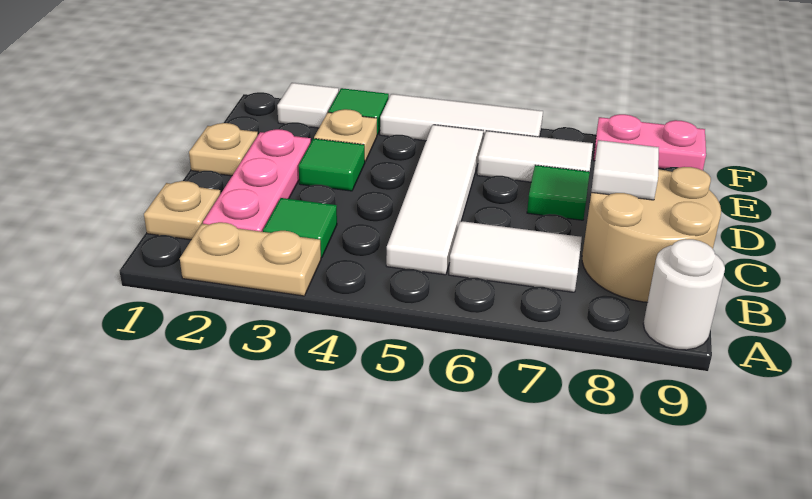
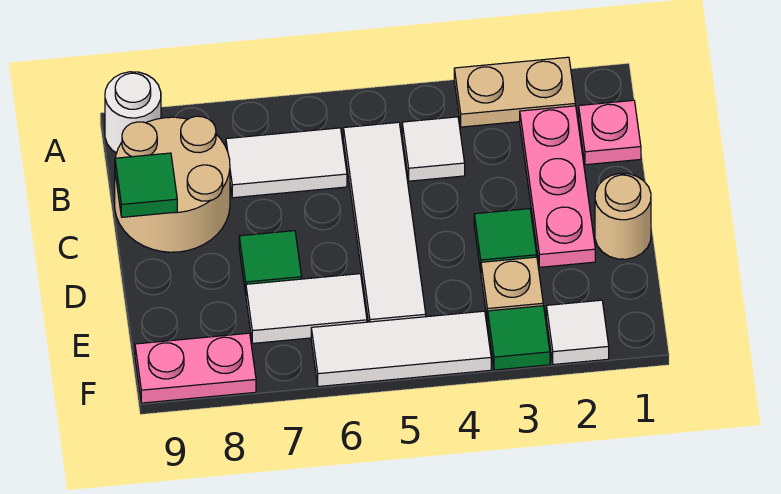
tan plate B1 level 1 -> pink plate B1 level 1
green tile B3 level 1 -> green tile C9 level 2
white tile C8 level 2 -> white tile B4 level 1
tan plate D1 level 1 -> tan round brick D1 level 1

